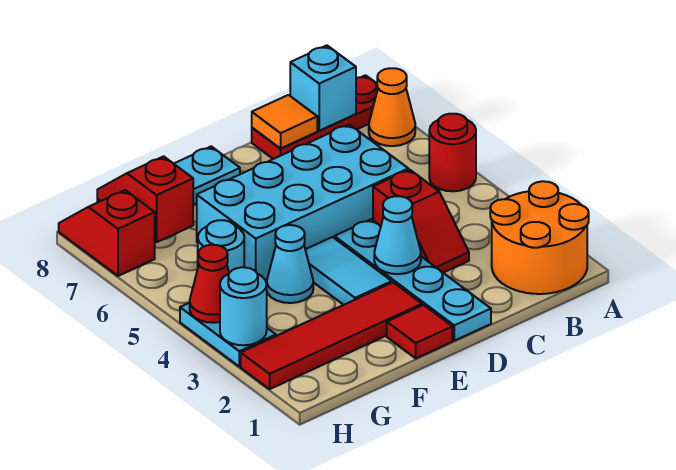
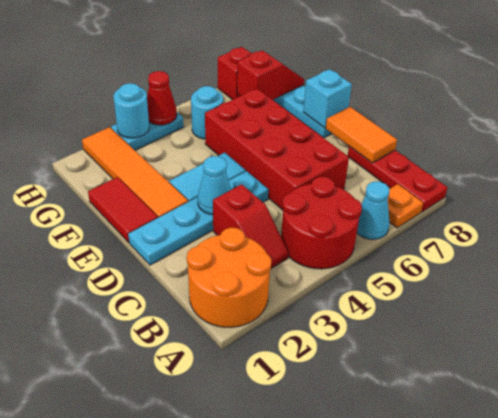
red round brick A5 level 1 -> red round brick A4:B5 level 1
orange cone A7 level 1 -> orange plate A7 level 1
cyan brick B8 level 2 -> cyan brick E8 level 2
red slope C3:C4 level 1 top 4 -> red slope B3:C3 level 1 top C
cyan brick C5:F6 level 1 -> red brick C5:F6 level 1
orange tile C8 level 2 -> orange tile C8:D8 level 2
red tile E1 level 1 -> red tile E1:F1 level 1
red tile E2:H2 level 1 -> orange tile E2:H2 level 1
cyan cone F4 level 1 -> cyan cone A6 level 1

